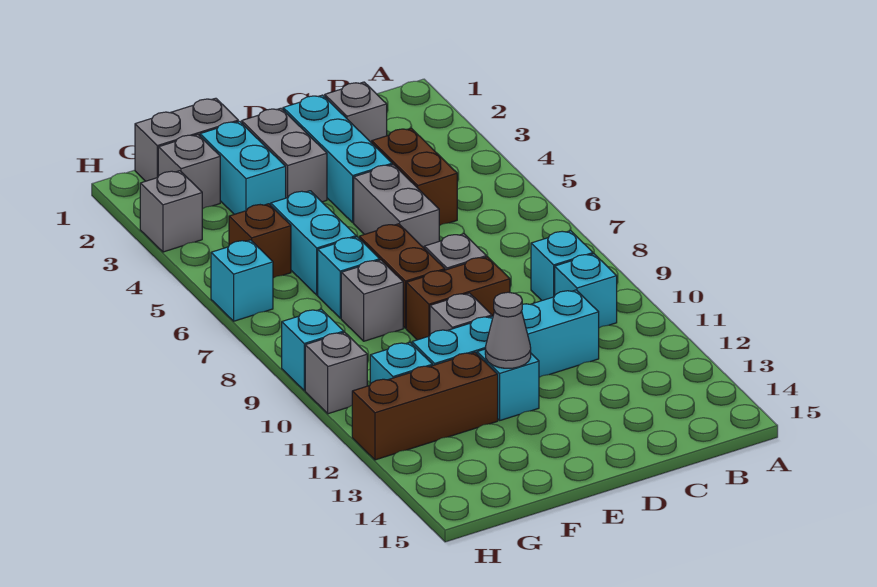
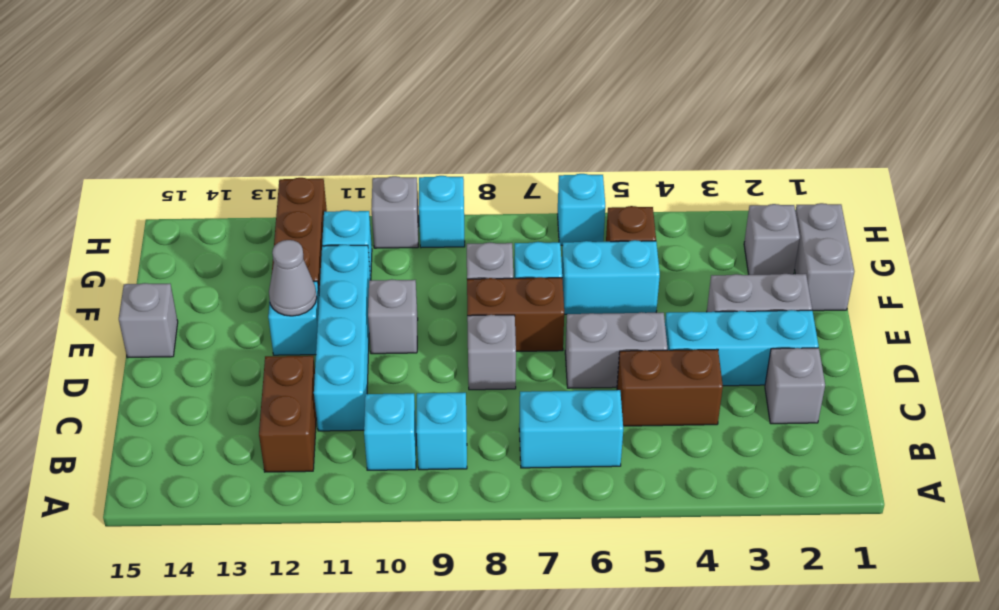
brown brick D9:E9 level 1 -> brown brick B12:C12 level 1
cyan brick F2:F3 level 1 -> cyan brick B6:B7 level 1
grey brick H3 level 1 -> grey brick E15 level 1

